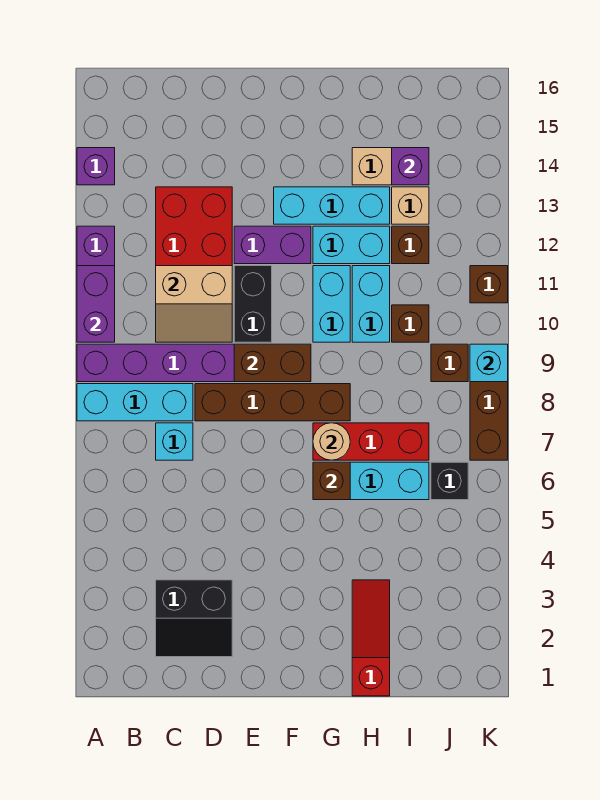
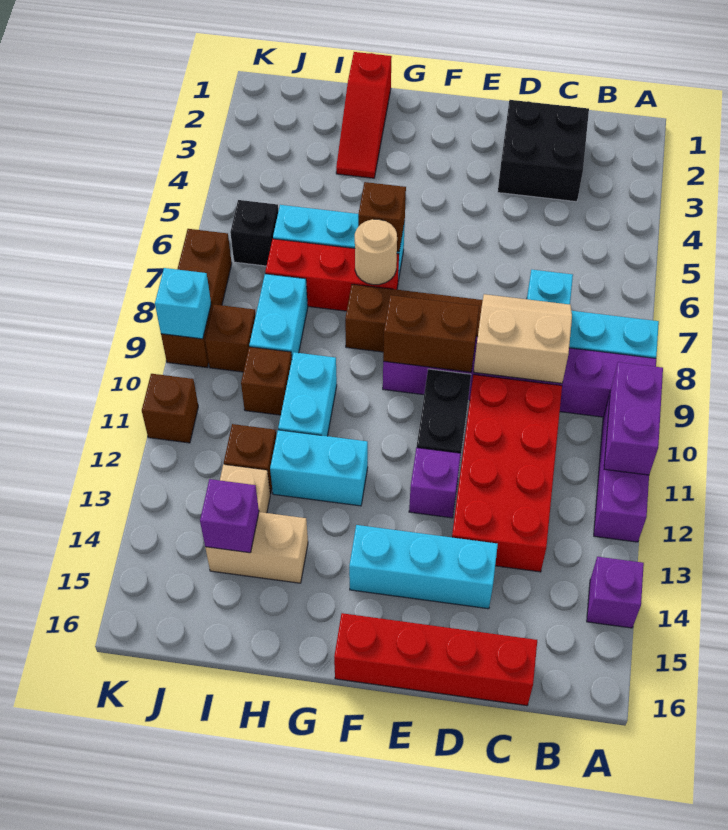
black slope C2:D3 level 1 top 3 -> black brick C2:D3 level 1
tan slope C10:D11 level 2 top 11 -> tan slope C8:D9 level 2 top 9
none -> red brick C16:F16 level 1
purple brick E12:F12 level 1 -> purple brick E12 level 1
cyan brick F13:H13 level 1 -> cyan brick D14:F14 level 1
cyan brick G10:G11 level 1 -> cyan brick I8:I9 level 1

